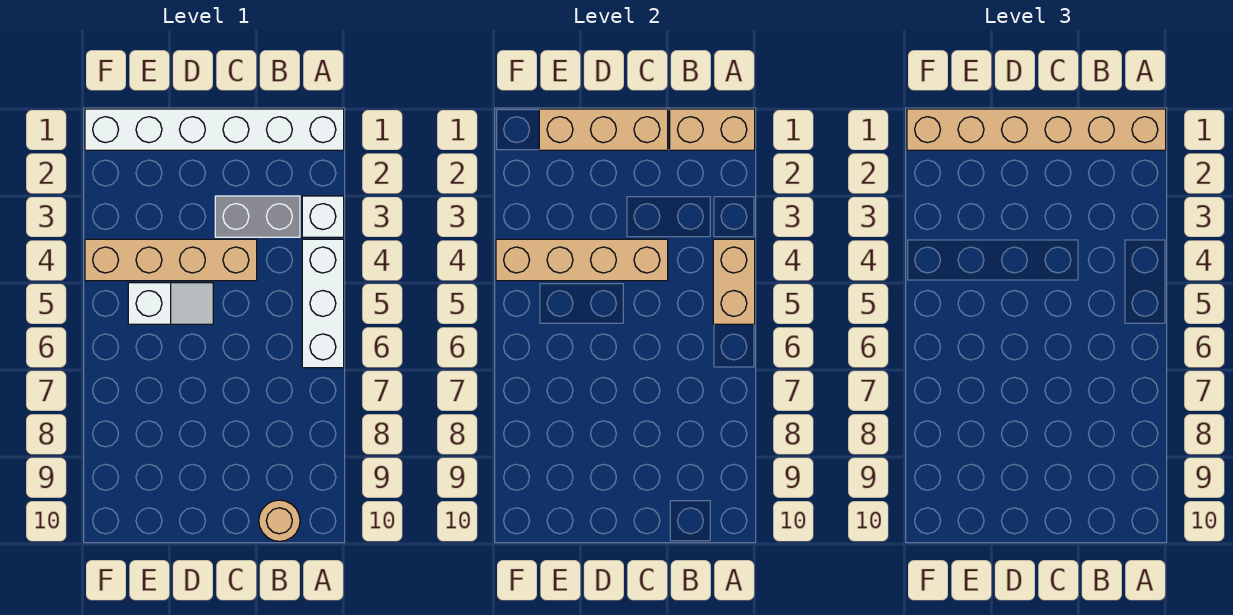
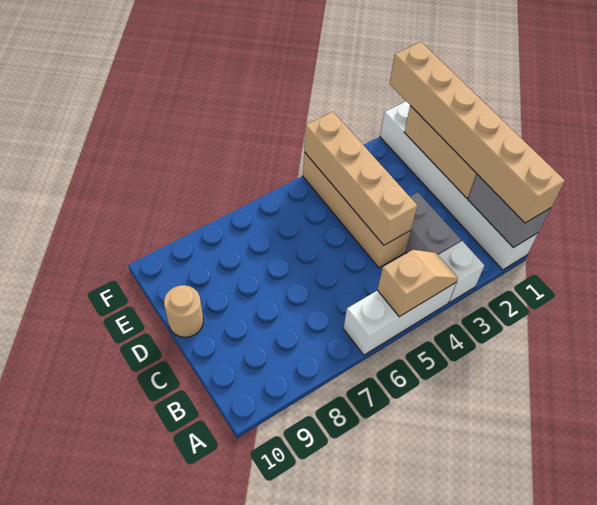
tan brick A1:B1 level 2 -> grey brick A1:B1 level 2
tan brick A4:A5 level 2 -> tan slope A4:A5 level 2 top 5
tan round brick B10 level 1 -> tan round brick D10 level 1
white slope D5:E5 level 1 top E -> none

